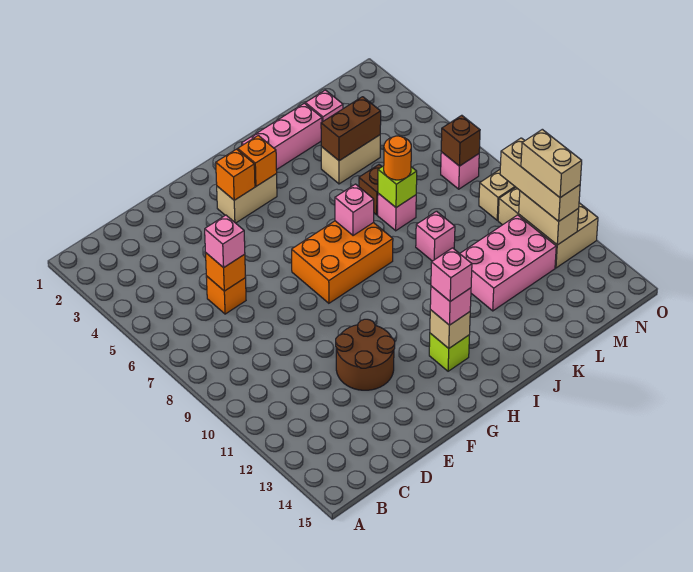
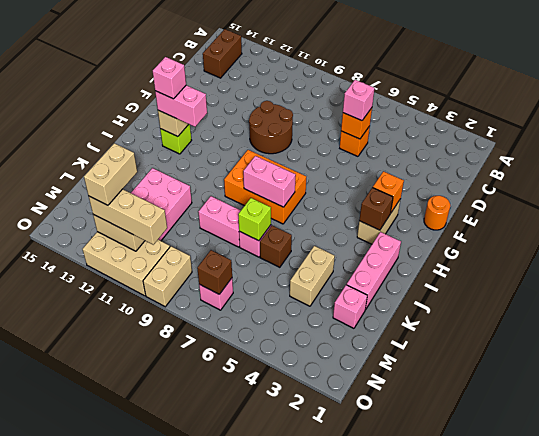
brown round brick E11:F12 level 1 -> brown round brick E9:F10 level 1
orange brick G7:I8 level 1 -> orange brick H7:I9 level 1
orange brick H3 level 2 -> brown brick H3 level 2
pink brick H13 level 3 -> pink brick H12:H13 level 3
pink brick I7 level 2 -> pink brick I7:I8 level 2
brown brick K4:L4 level 2 -> brown brick B14:C14 level 1
orange round brick K7 level 3 -> orange round brick F1 level 1
pink brick K9 level 1 -> pink brick K8:K9 level 1
tan brick N11:N12 level 4 -> tan brick M12:N12 level 4

